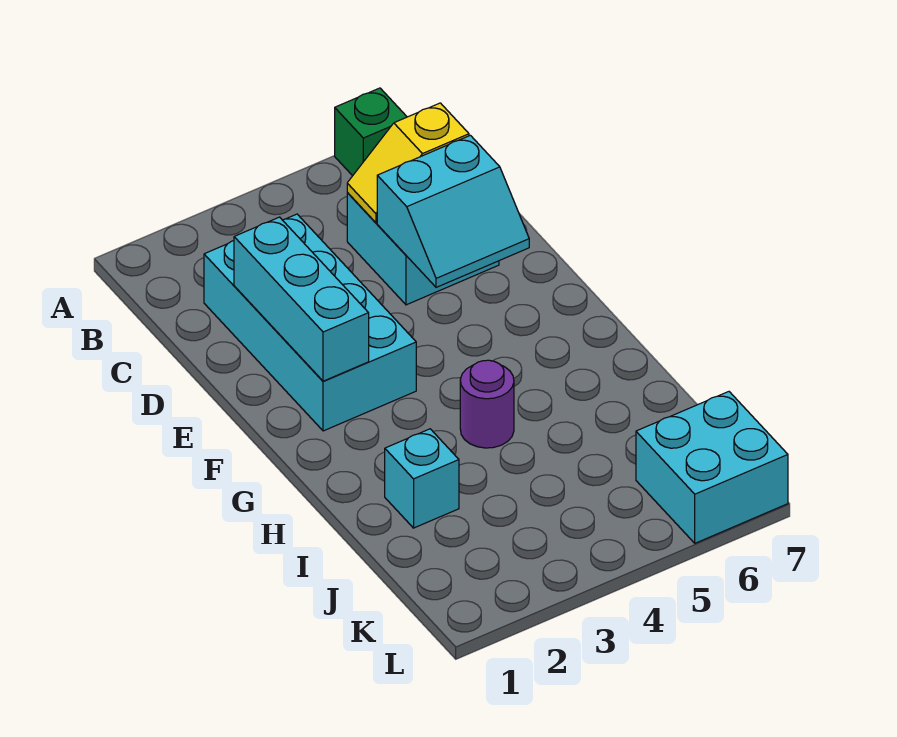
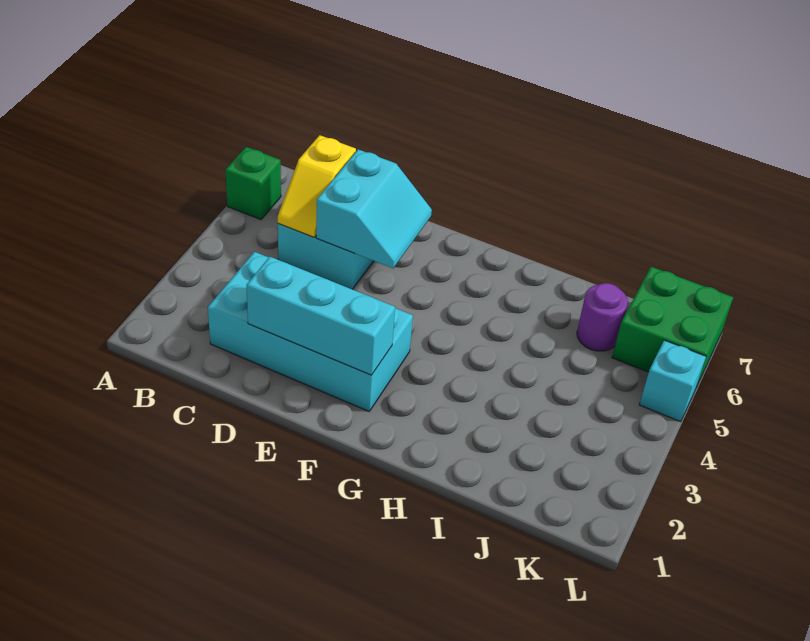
purple round brick H4 level 1 -> purple round brick J6 level 1
cyan brick I2 level 1 -> cyan brick L5 level 1
cyan brick K6:L7 level 1 -> green brick K6:L7 level 1

